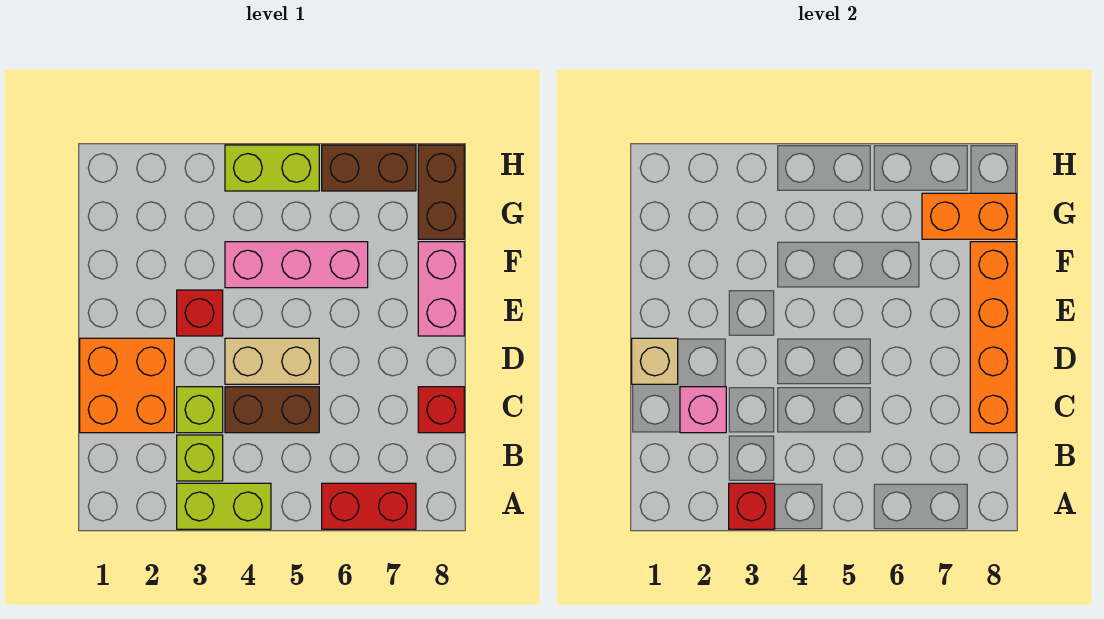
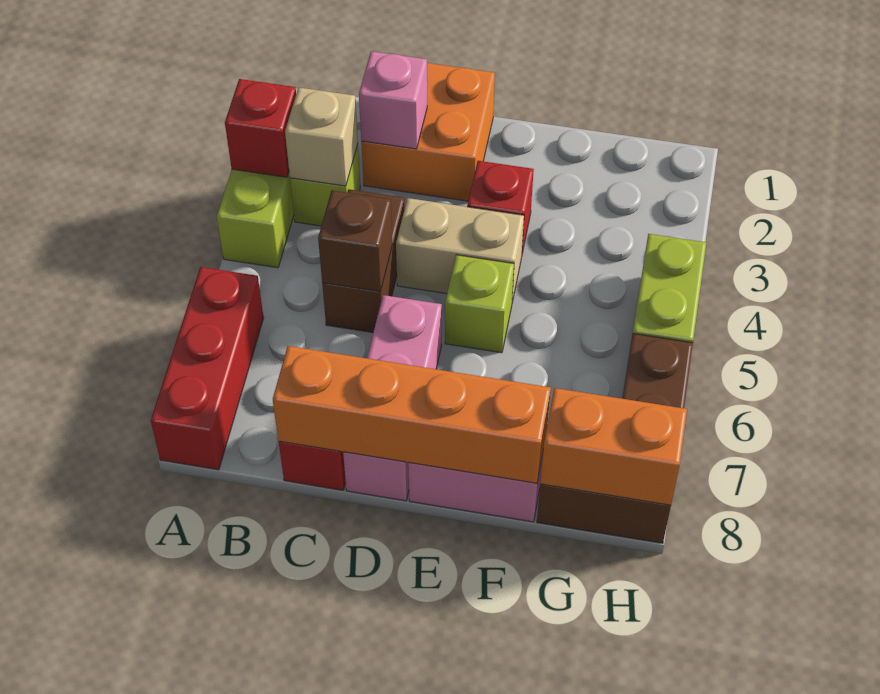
red brick A6:A7 level 1 -> red brick A6:A8 level 1
lime brick C3 level 1 -> lime brick E5 level 1
none -> brown brick C5 level 2
tan brick D1 level 2 -> tan brick B3 level 2
tan brick D4:D5 level 1 -> tan brick D4:E4 level 1
pink brick F4:F6 level 1 -> pink brick D6:D8 level 1
orange brick G7:G8 level 2 -> orange brick G8:H8 level 2

